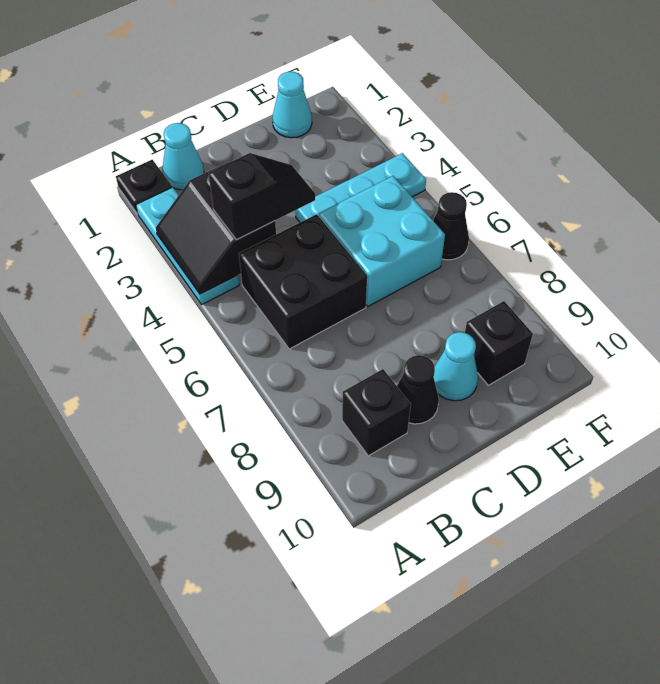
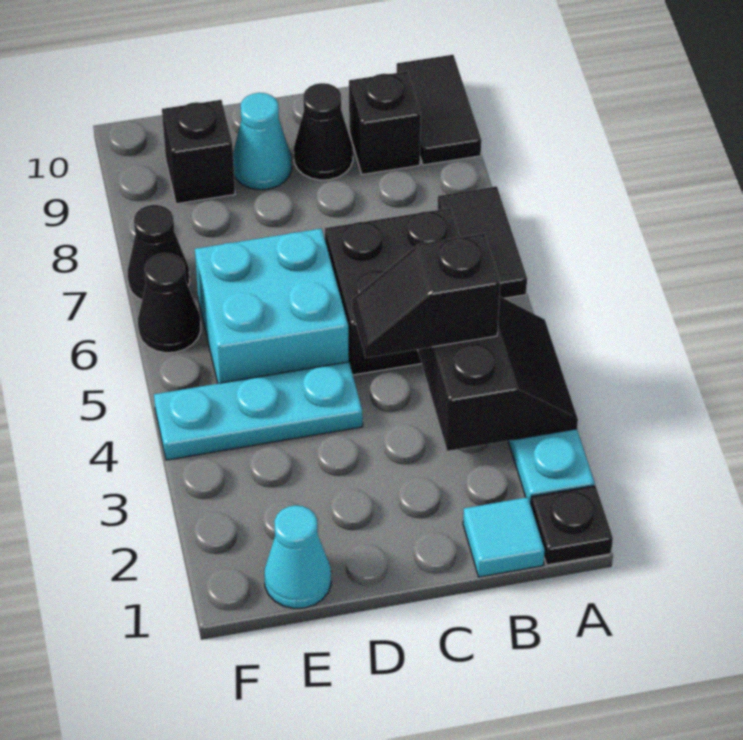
none -> black tile A6:A7 level 1
none -> black tile A9:A10 level 1
cyan cone B1 level 1 -> cyan tile B1 level 1
none -> black cone F7 level 1

